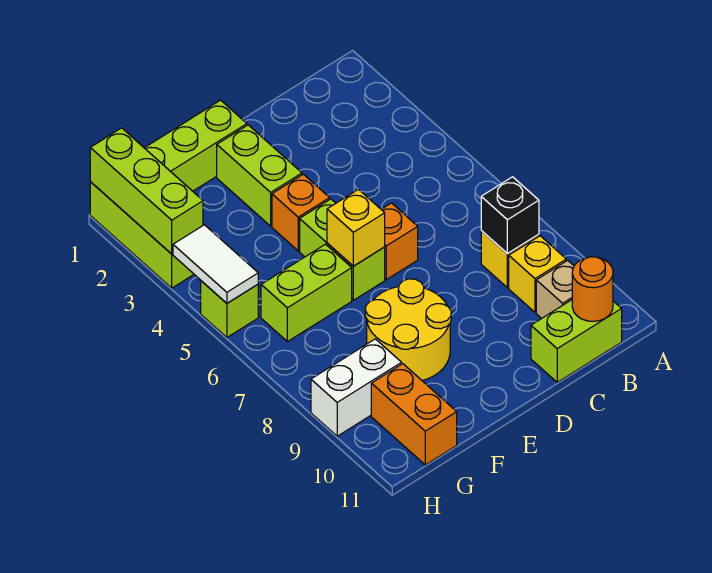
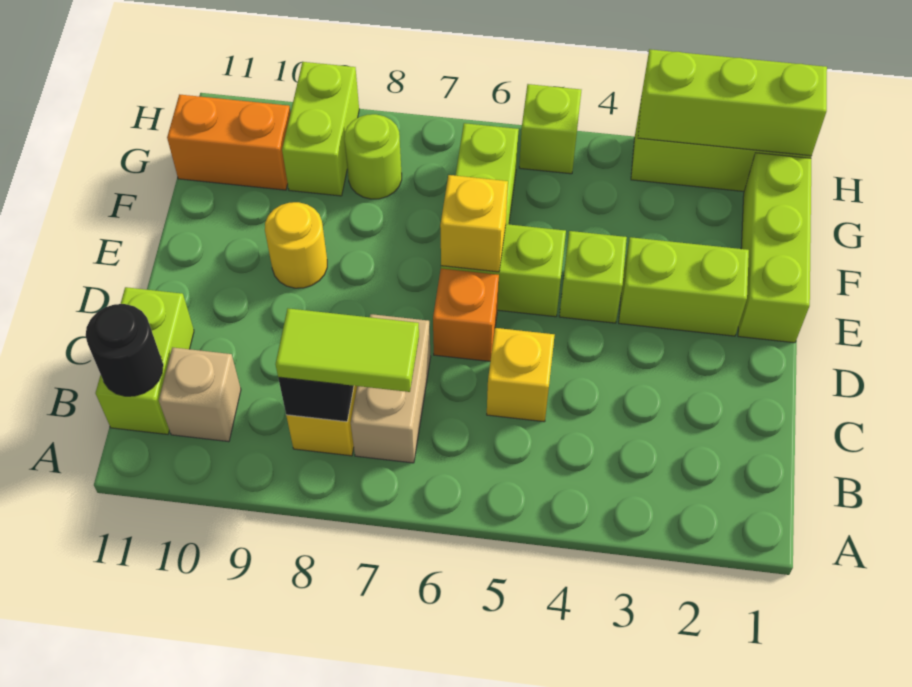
none -> tan brick B7:C7 level 1
none -> lime tile B7:B8 level 3
yellow brick B9 level 1 -> yellow brick C5 level 1
orange round brick B11 level 2 -> black round brick B11 level 2
orange brick E4 level 1 -> lime brick E4 level 1
yellow round brick E8:F9 level 1 -> yellow round brick E9 level 1
none -> lime round brick G8 level 1
white brick G9:H9 level 1 -> lime brick G9:H9 level 1
white tile H4:H5 level 2 -> none

